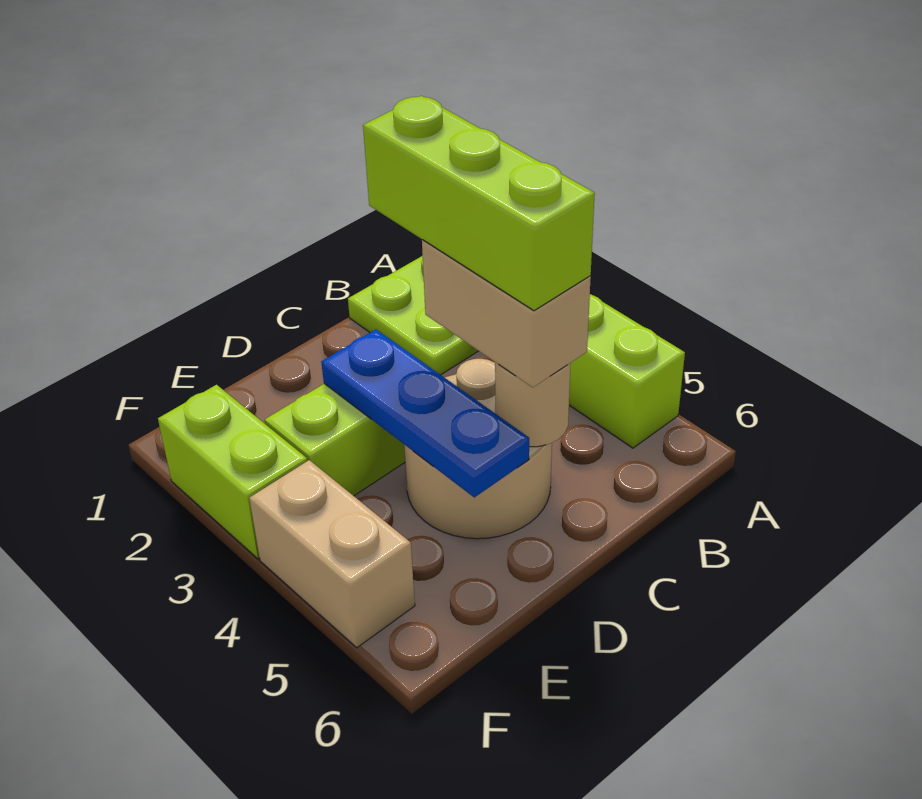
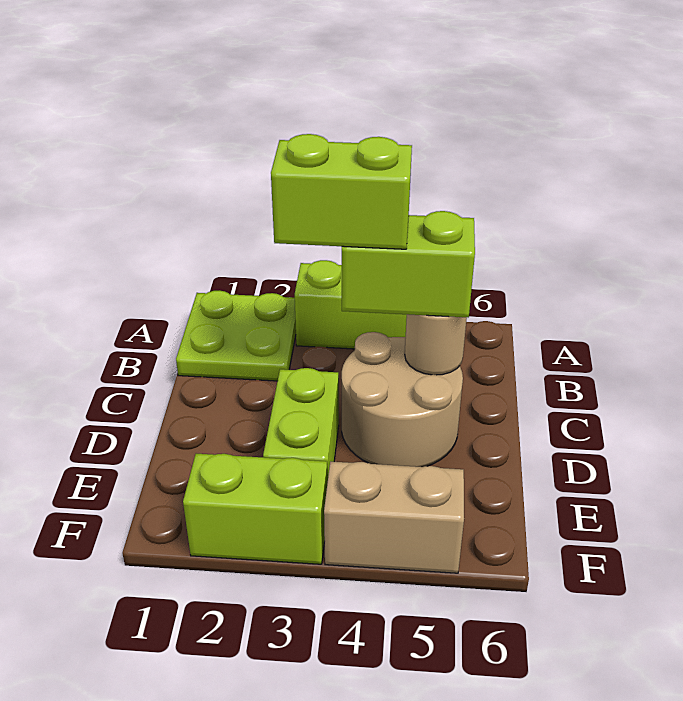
lime brick C3:C5 level 4 -> lime brick C3:C4 level 4
tan brick C4:C5 level 3 -> lime brick C4:C5 level 3
blue plate D3:D5 level 2 -> none

